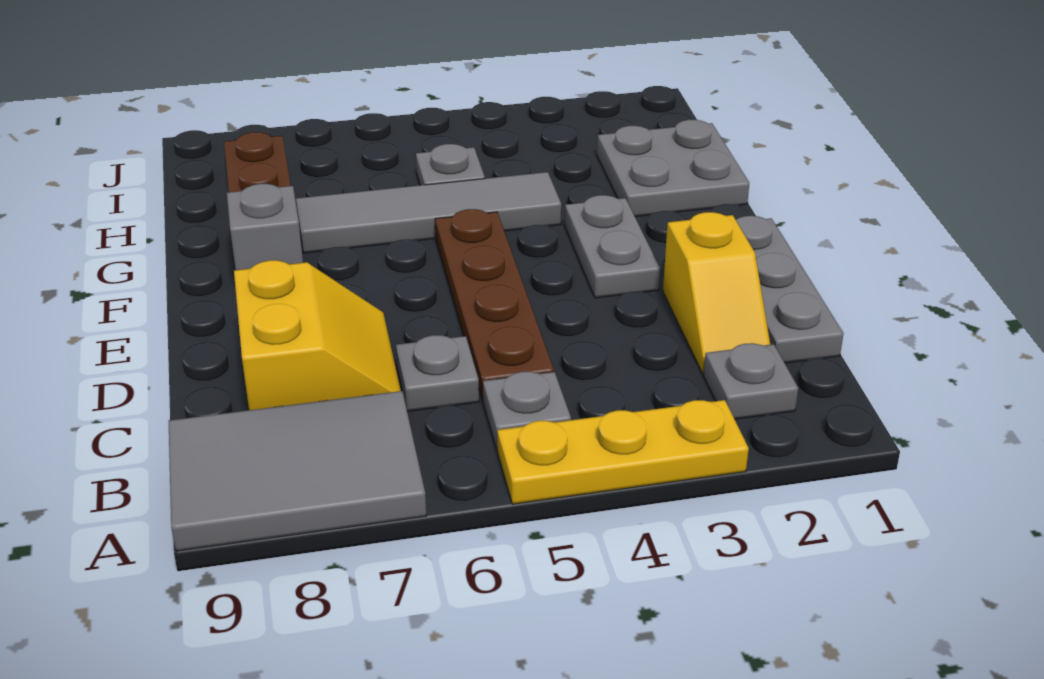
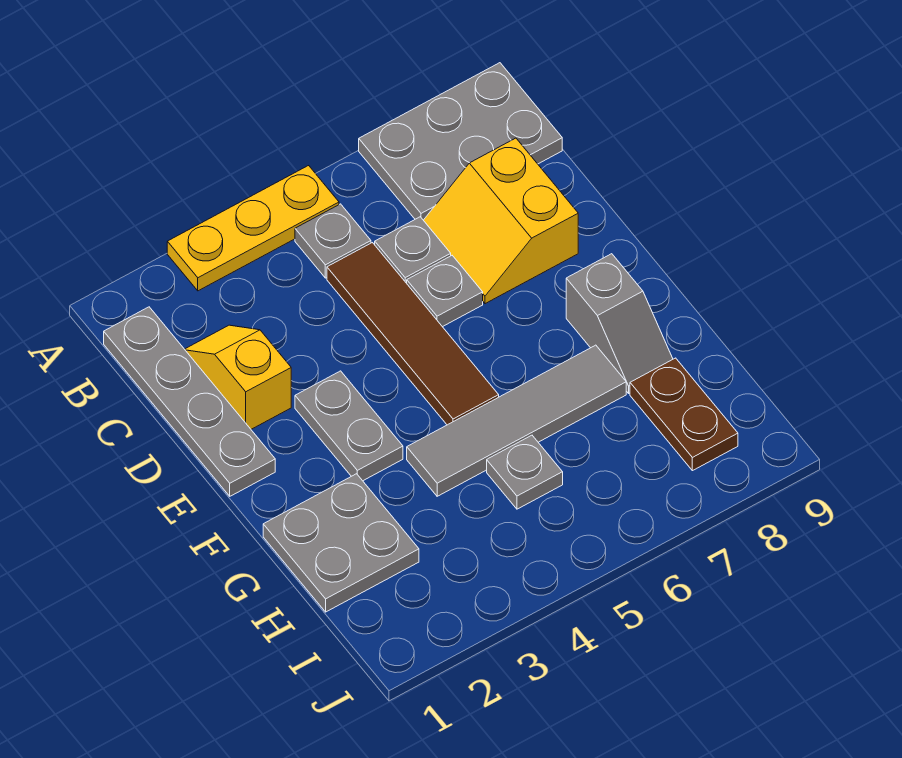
grey tile A7:B9 level 1 -> grey plate A7:B9 level 1
grey plate B2 level 1 -> grey plate D6 level 1
grey plate C1:E1 level 1 -> grey plate B1:E1 level 1
brown plate C5:F5 level 1 -> brown tile C5:F5 level 1

